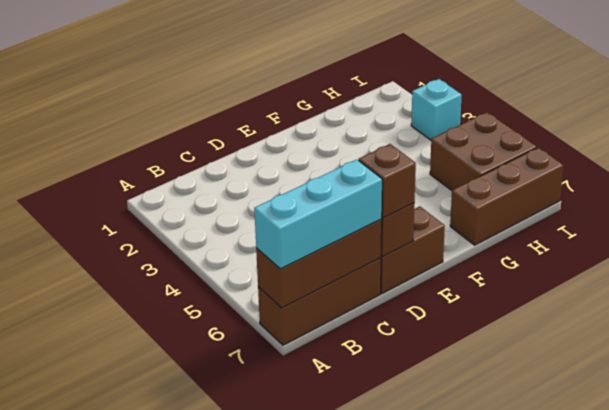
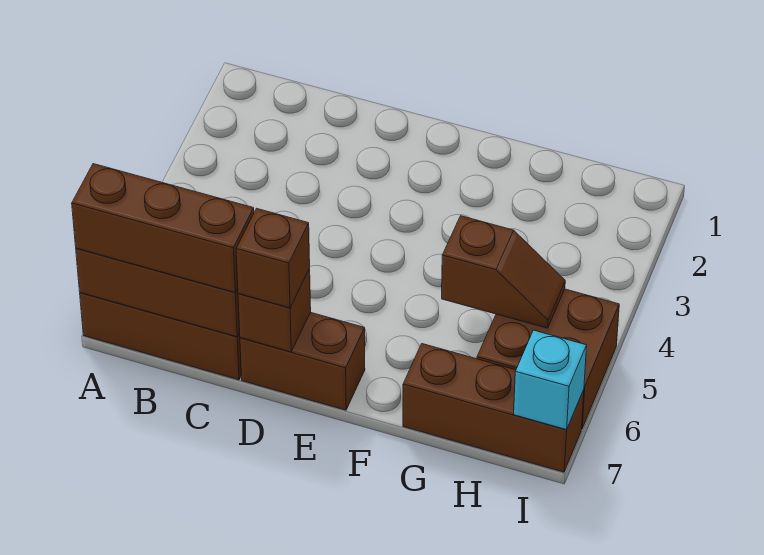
cyan brick A7:C7 level 3 -> brown brick A7:C7 level 3
none -> brown slope G5:H5 level 2 top G
cyan brick I3 level 1 -> cyan brick I7 level 2

